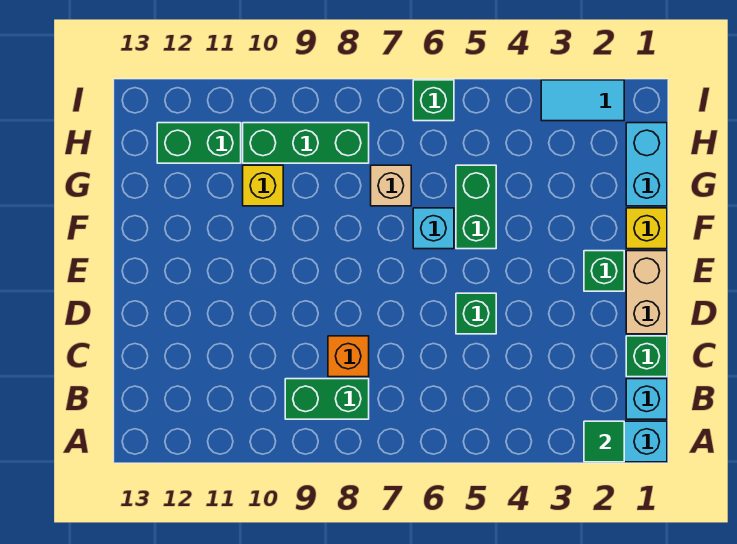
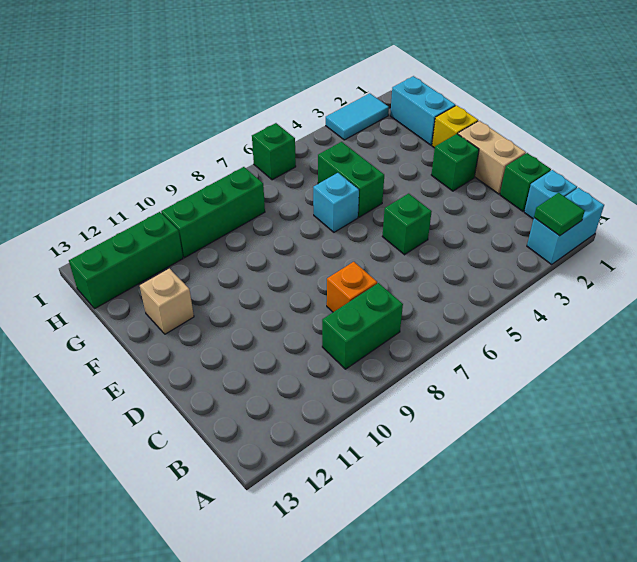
tan brick G7 level 1 -> tan brick F12 level 1
yellow brick G10 level 1 -> none
green brick H11:H12 level 1 -> green brick H11:H13 level 1

